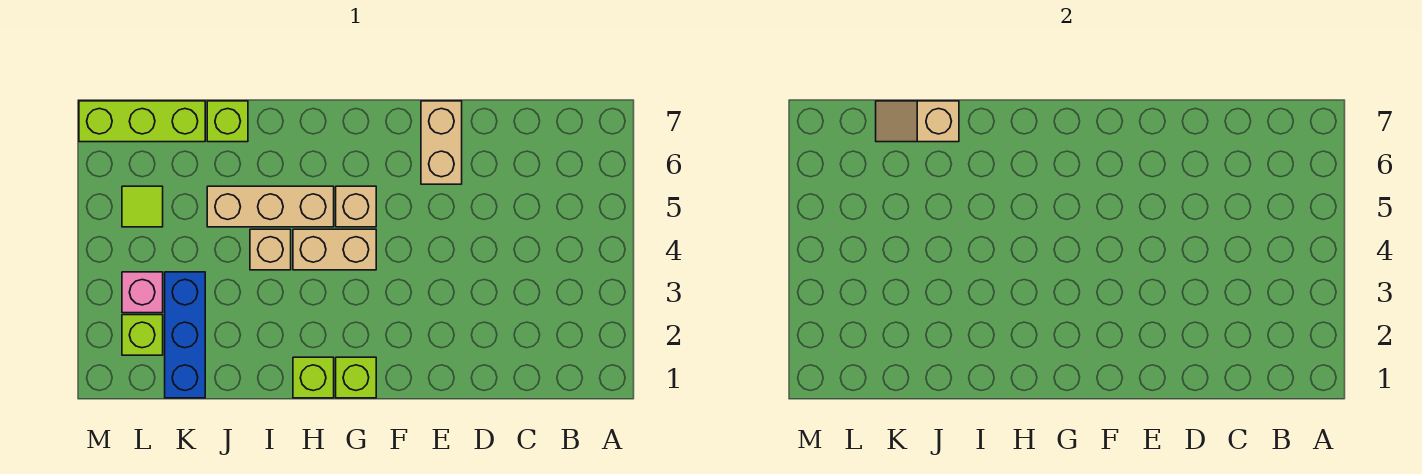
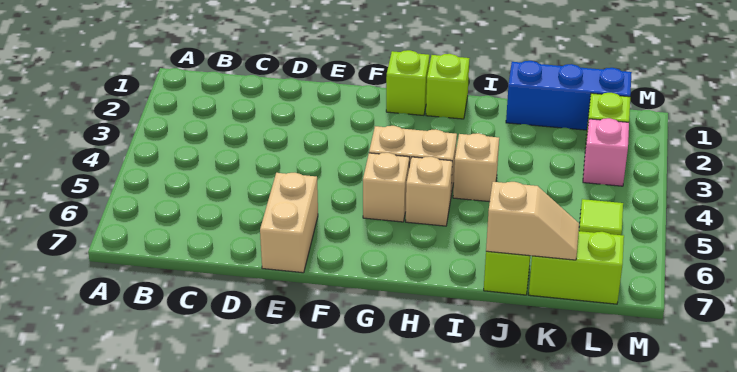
tan brick H5:J5 level 1 -> tan brick H5 level 1
blue brick K1:K3 level 1 -> blue brick J1:L1 level 1
lime brick K7:M7 level 1 -> lime brick K7:L7 level 1

